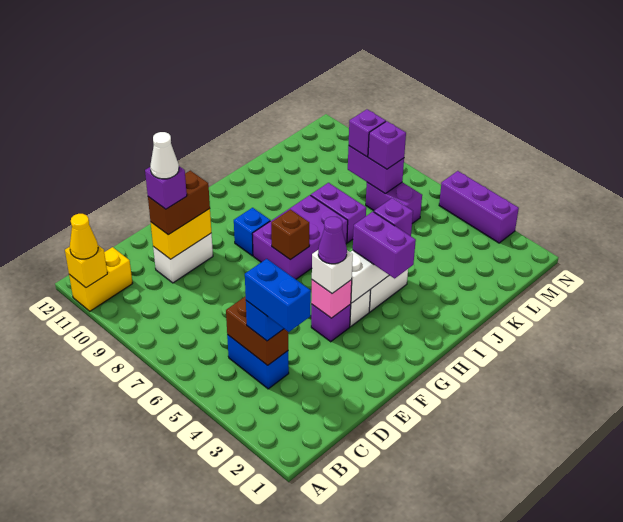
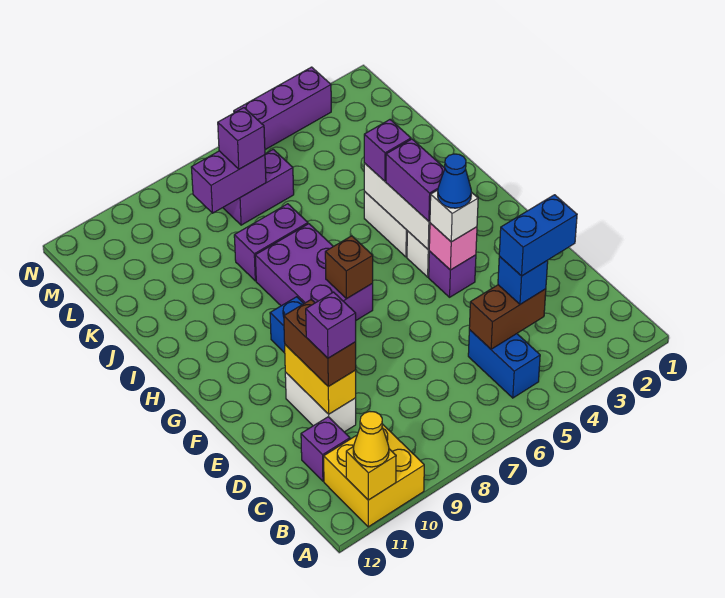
yellow brick A11:B11 level 1 -> yellow brick A10:B11 level 1
blue brick C4:C5 level 1 -> blue brick B5:C5 level 1
white cone D10 level 5 -> none
purple cone F4 level 4 -> blue cone F4 level 4
purple brick H3:H4 level 3 -> purple brick G4:H4 level 3
purple brick L8 level 3 -> purple brick C11 level 1

